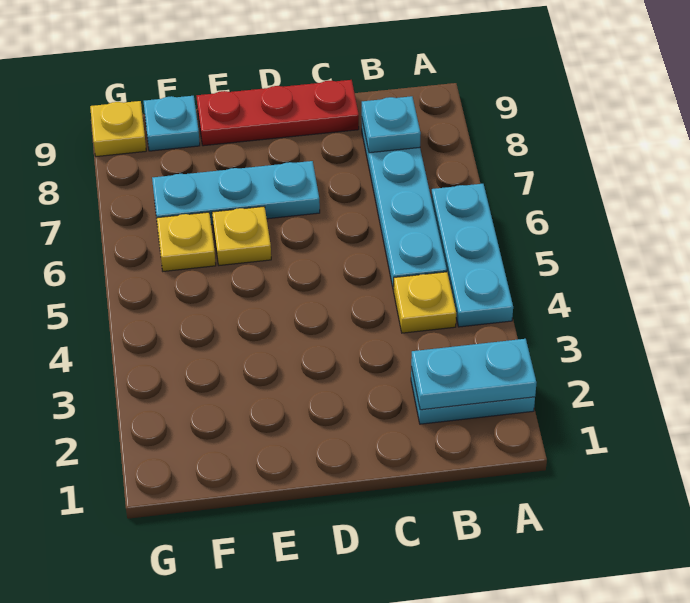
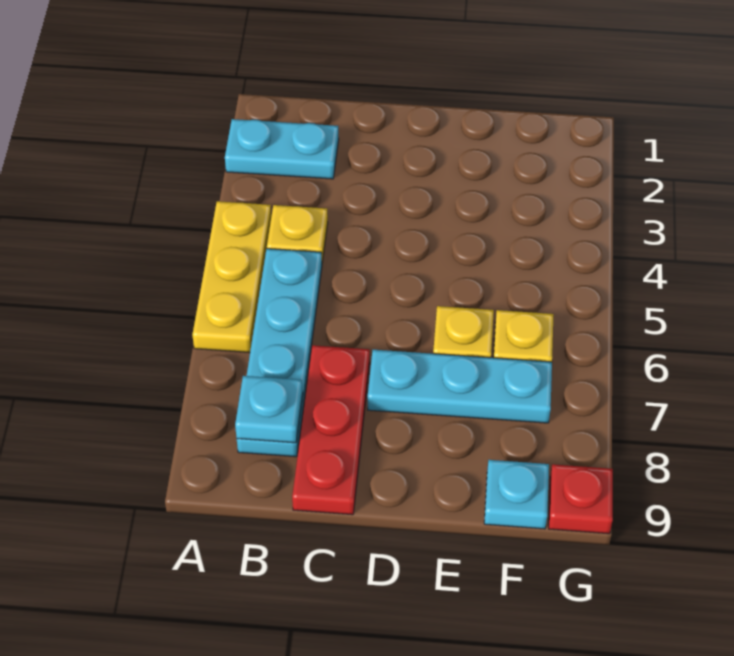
cyan plate A2:B2 level 2 -> none
cyan plate A4:A6 level 1 -> yellow plate A4:A6 level 1
red plate C9:E9 level 1 -> red plate C7:C9 level 1
yellow plate G9 level 1 -> red plate G9 level 1

